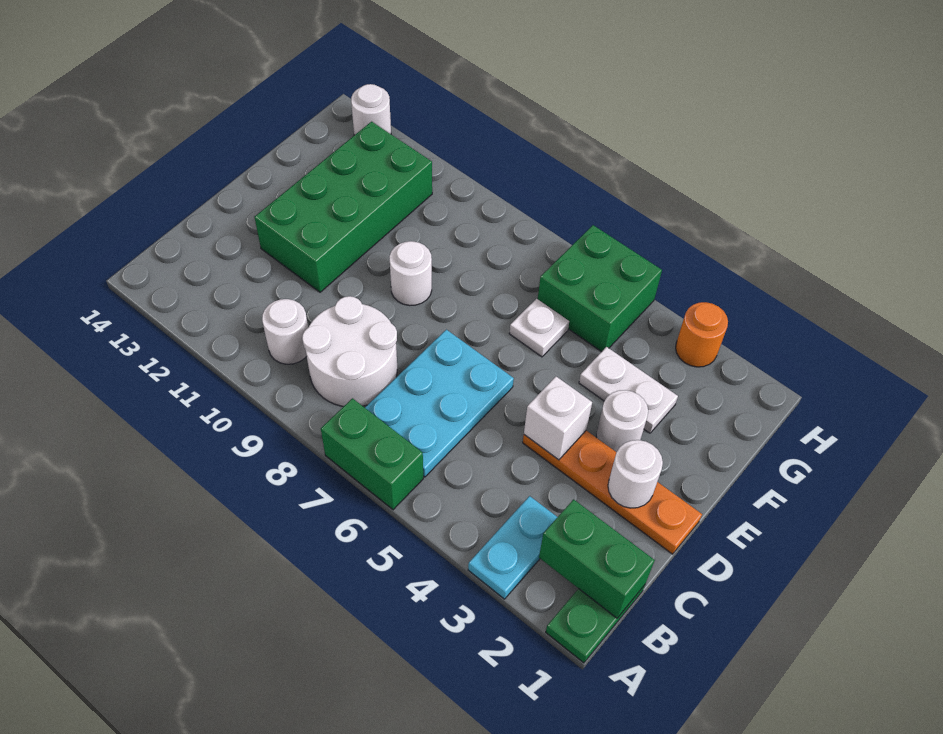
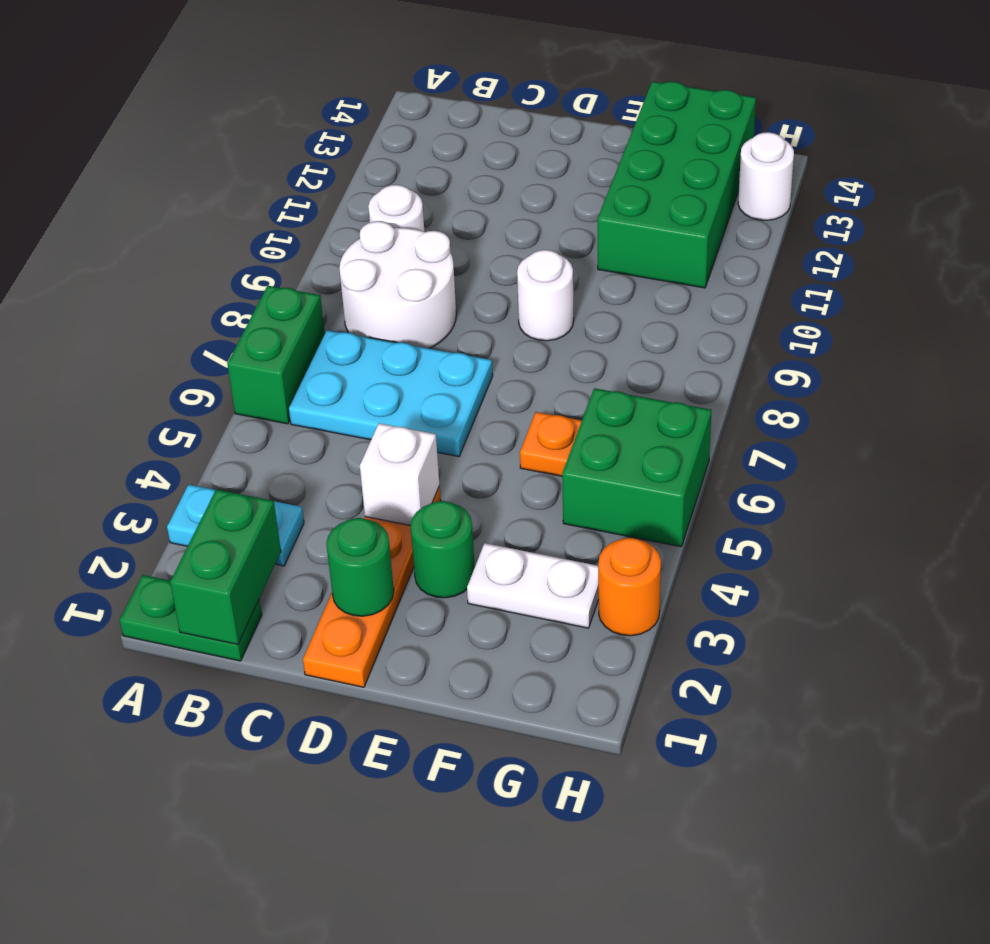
white round brick D2 level 2 -> green round brick D2 level 2
green brick D11:G12 level 1 -> green brick F11:G14 level 1
white round brick E3 level 1 -> green round brick E3 level 1
white plate F3:F4 level 1 -> white plate F3:G3 level 1
white plate F6 level 1 -> orange plate F6 level 1

